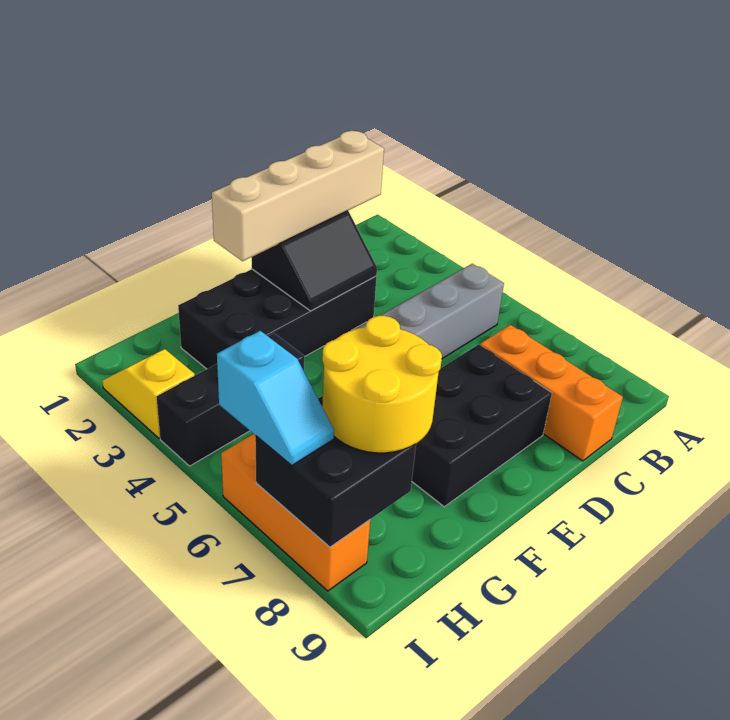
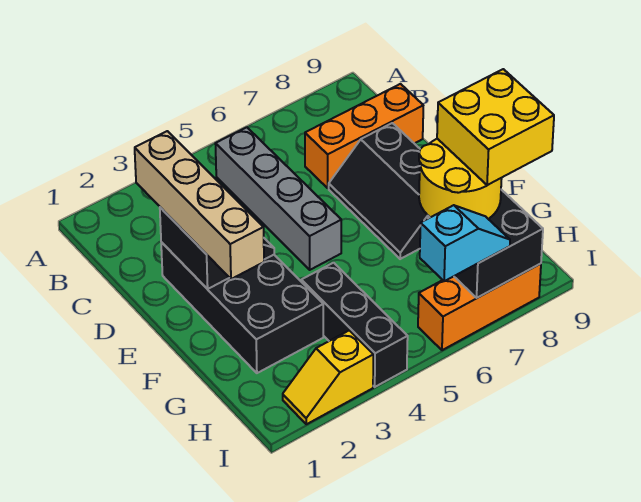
black brick D7:F8 level 1 -> black slope D7:F8 level 1 top 8
none -> yellow brick G8:H9 level 4

